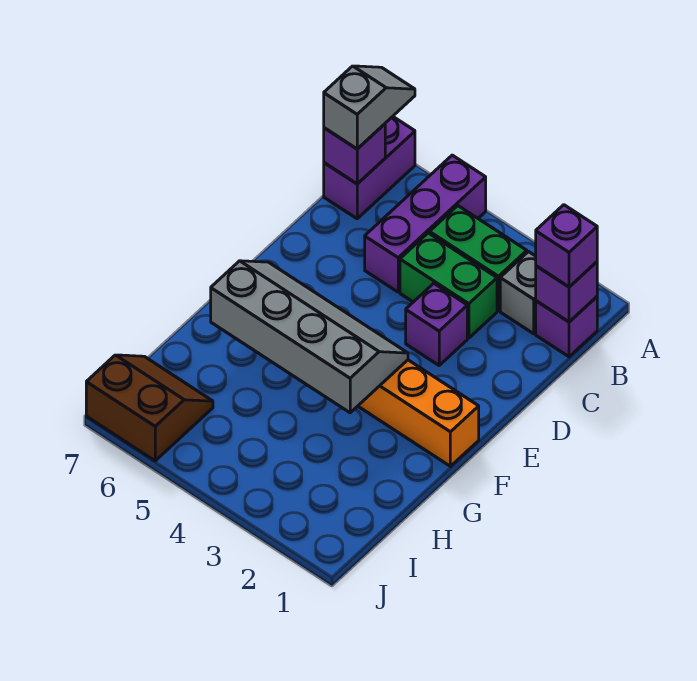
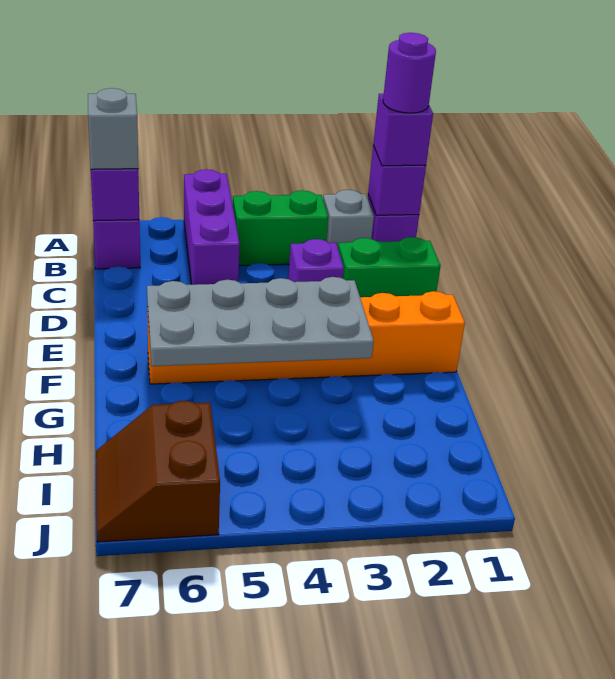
none -> purple round brick B1 level 4
green brick C3:C4 level 1 -> green brick D1:D2 level 1
grey slope F3:G6 level 2 top G -> grey plate F3:G6 level 2
brown slope I6:J7 level 1 top J -> brown slope I6:J7 level 1 top 6

